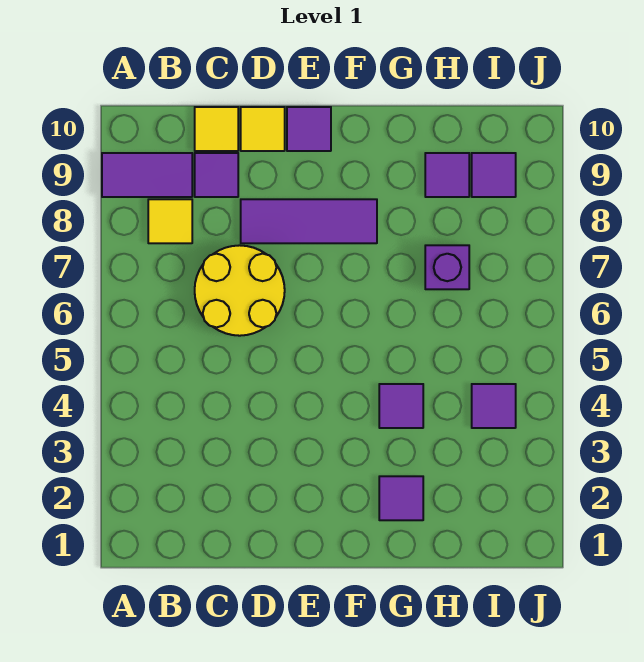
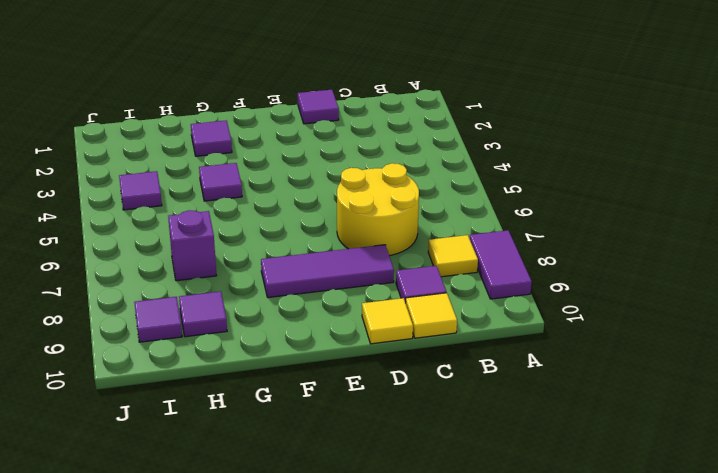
purple tile A9:B9 level 1 -> purple tile A8:A9 level 1
purple tile E10 level 1 -> purple tile D1 level 1

